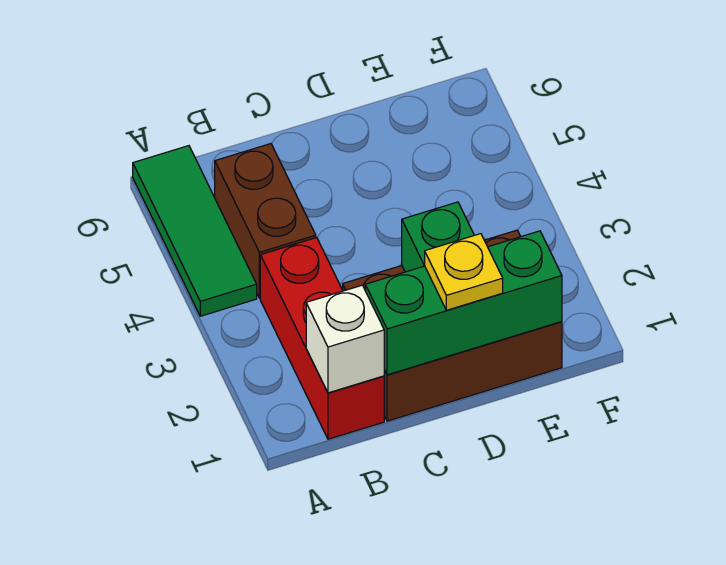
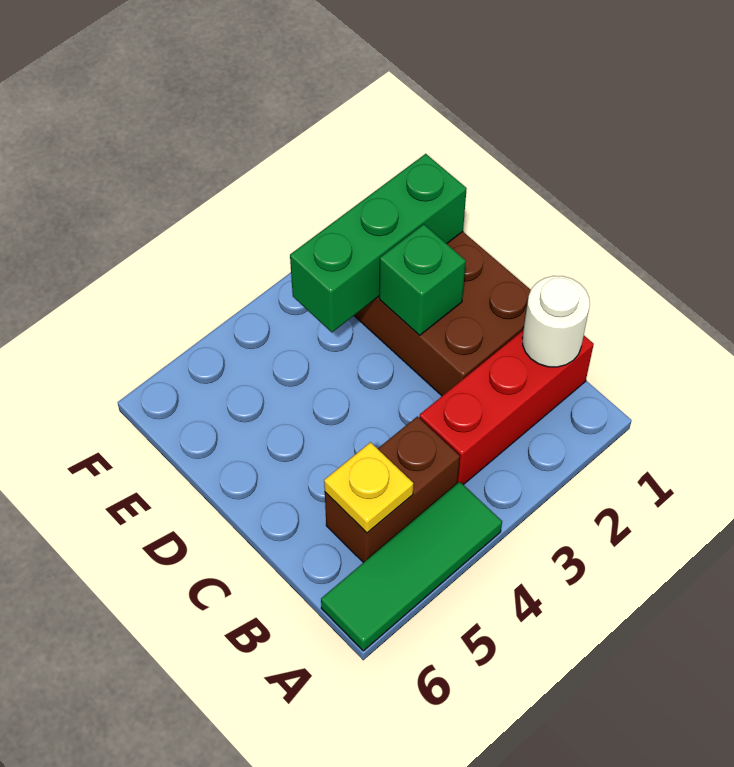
white brick B1 level 2 -> white round brick B1 level 2
green brick C1:E1 level 2 -> green brick E1:E3 level 2
yellow plate D1 level 3 -> yellow plate B5 level 2

